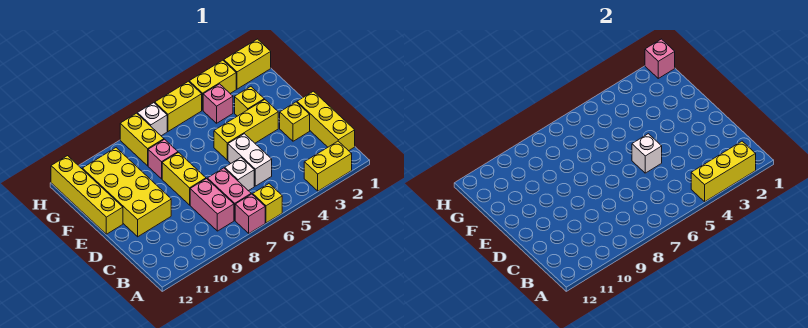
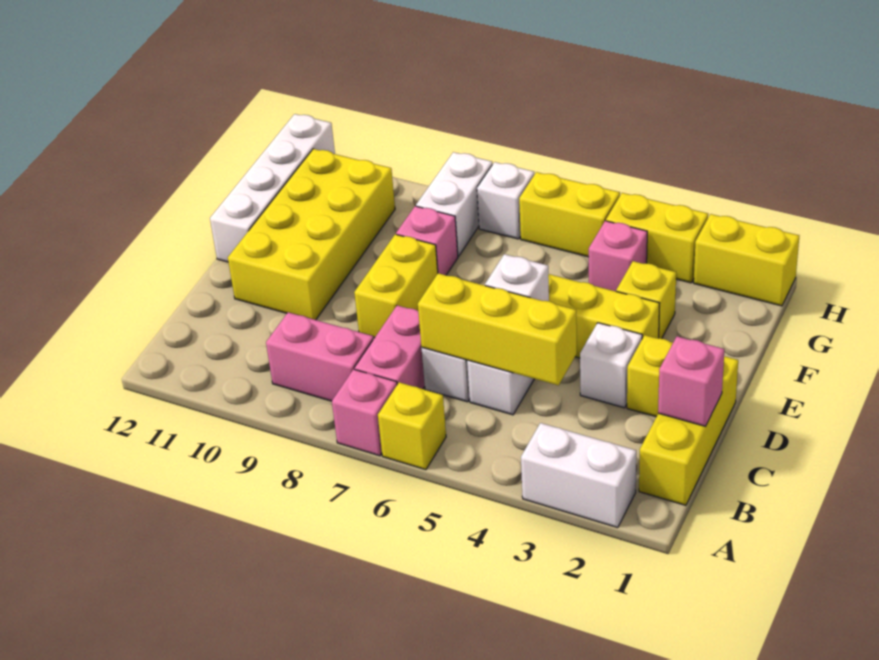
yellow brick A2:A3 level 1 -> white brick A2:A3 level 1
yellow brick A2:A4 level 2 -> yellow brick C4:C6 level 2
pink brick B8:C8 level 1 -> pink brick B8:B9 level 1
none -> white brick D3 level 1
yellow brick E12:H12 level 1 -> white brick E12:H12 level 1
yellow brick G8:H8 level 1 -> white brick G8:H8 level 1
pink brick H1 level 2 -> pink brick C1 level 2

